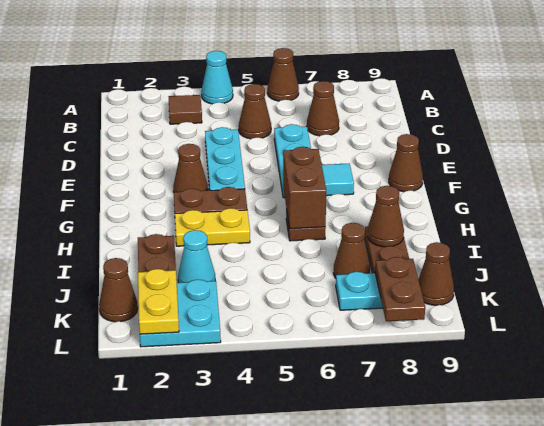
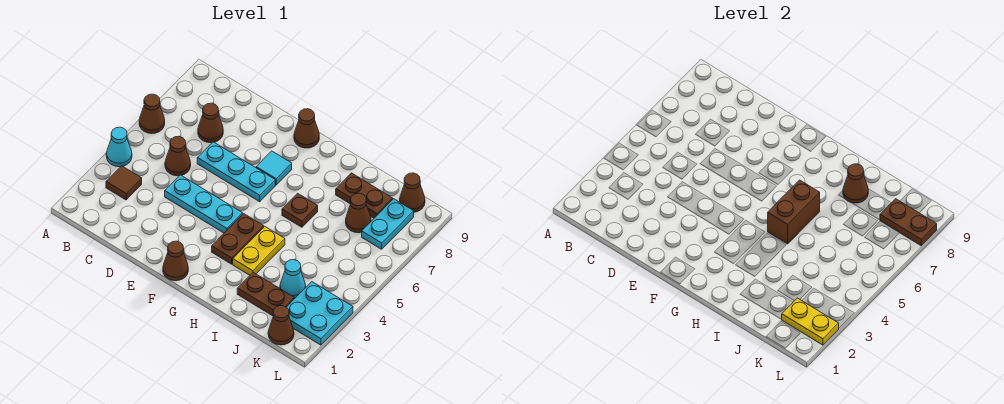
brown cone F3 level 1 -> brown cone F1 level 1
brown brick G6:H6 level 2 -> brown brick H5:H6 level 2

